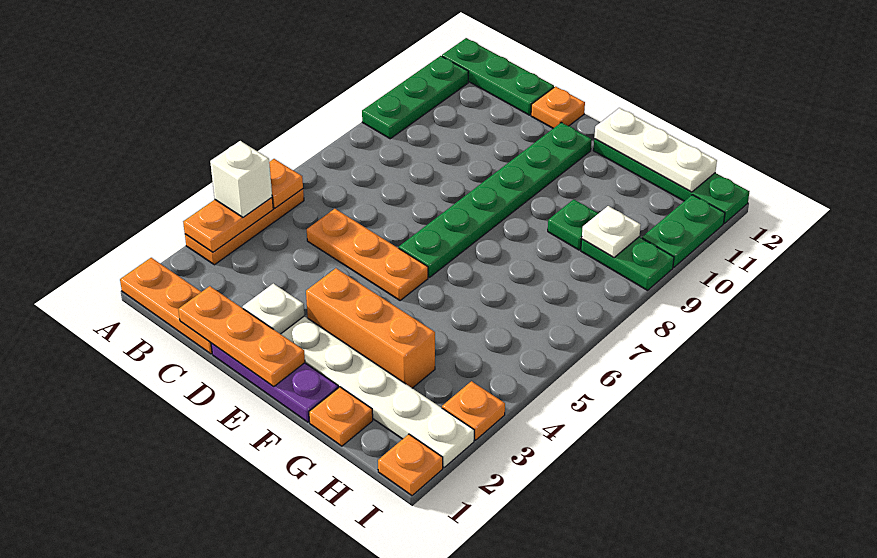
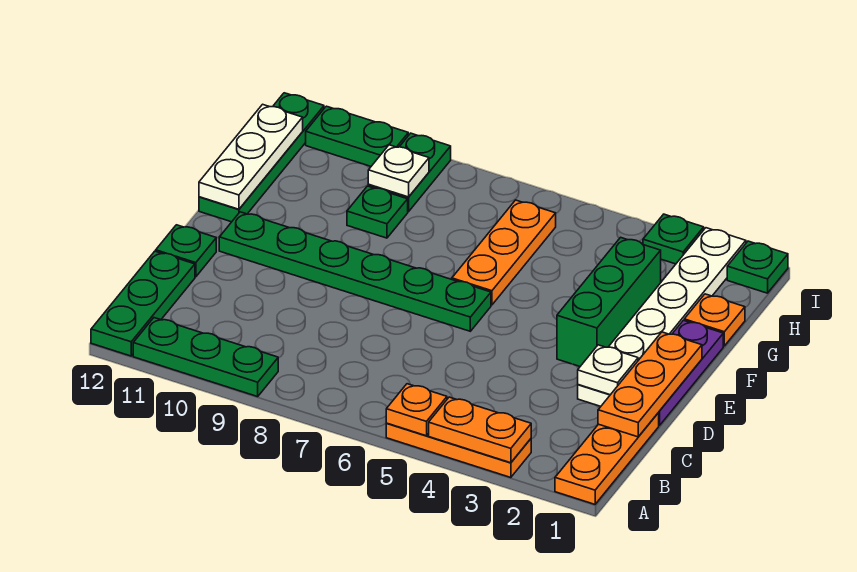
white brick A4 level 3 -> none
orange plate C5:E5 level 1 -> orange plate F6:H6 level 1
orange plate D12 level 1 -> green plate D12 level 1
orange brick E3:G3 level 1 -> green brick E3:G3 level 1
orange plate I1 level 1 -> green plate I1 level 1
orange plate I3 level 1 -> green plate I3 level 1

